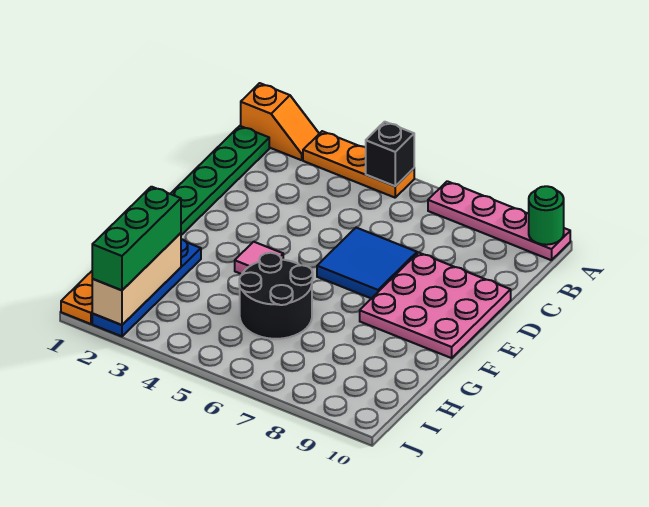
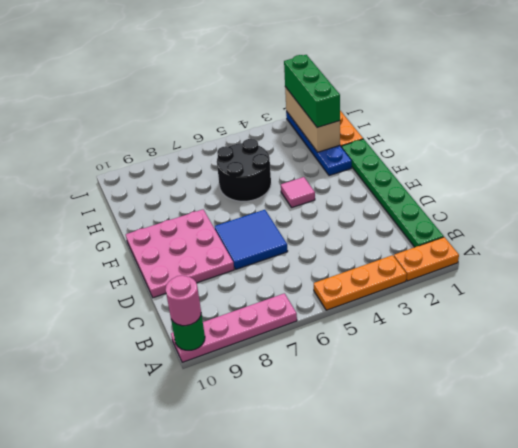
orange slope A1:A2 level 1 top 1 -> orange plate A1:A2 level 1
black brick A5 level 2 -> none
none -> pink round brick A10 level 3

